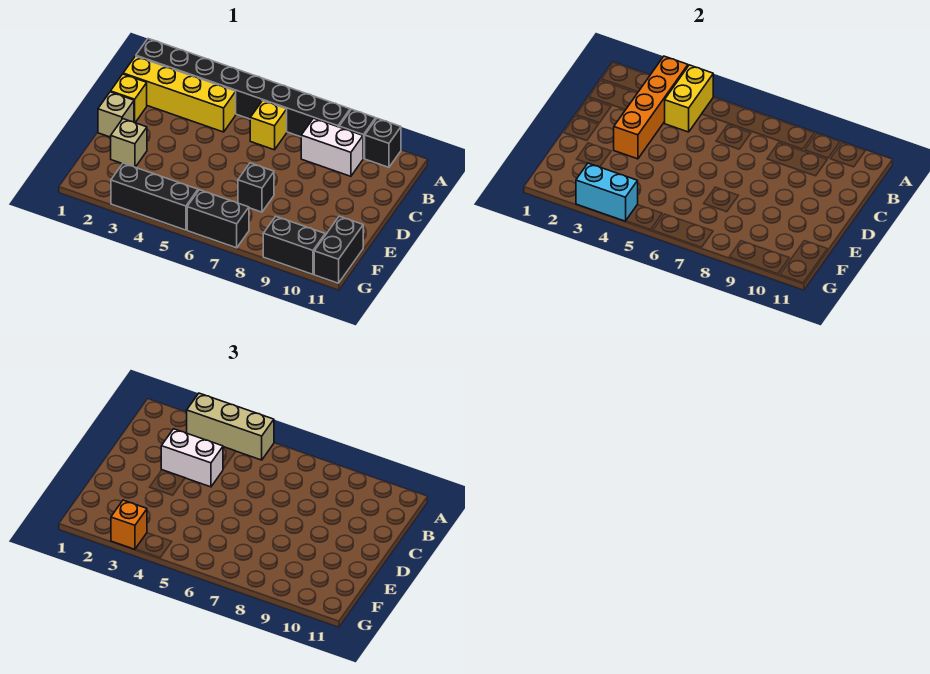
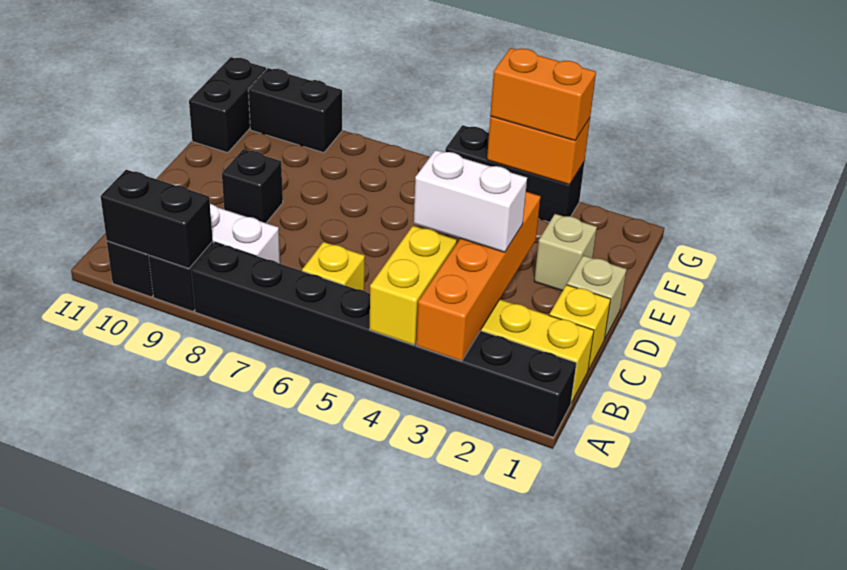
tan brick A3:A5 level 3 -> none
black brick E7 level 1 -> black brick D9 level 1
cyan brick G3:G4 level 2 -> orange brick G3:G4 level 2
orange brick G3 level 3 -> orange brick G3:G4 level 3
black brick G6:G7 level 1 -> black brick A9:A10 level 2

